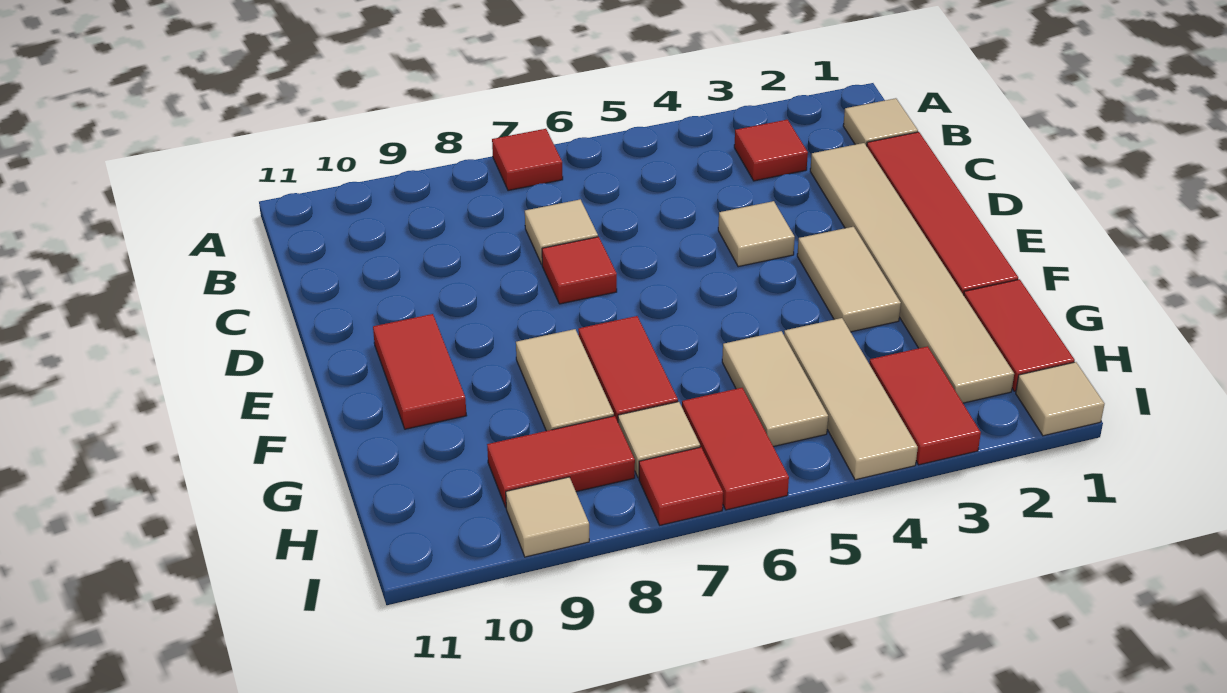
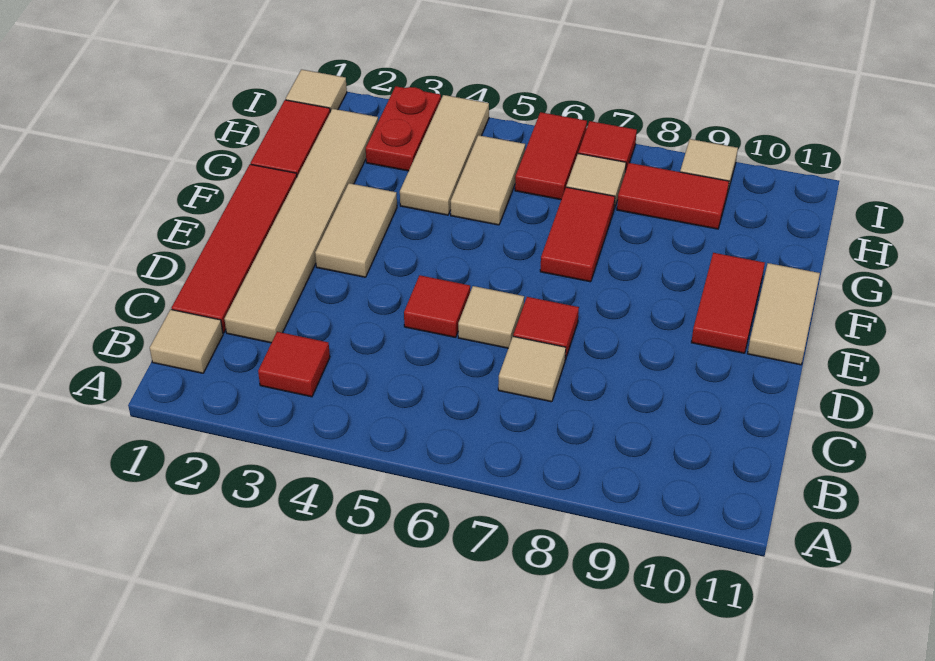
red tile A7 level 1 -> red tile D5 level 1
tan tile D4 level 1 -> tan tile D6 level 1
tan tile F8:G8 level 1 -> tan tile E11:F11 level 1
red tile H3:I3 level 1 -> red plate H3:I3 level 1

